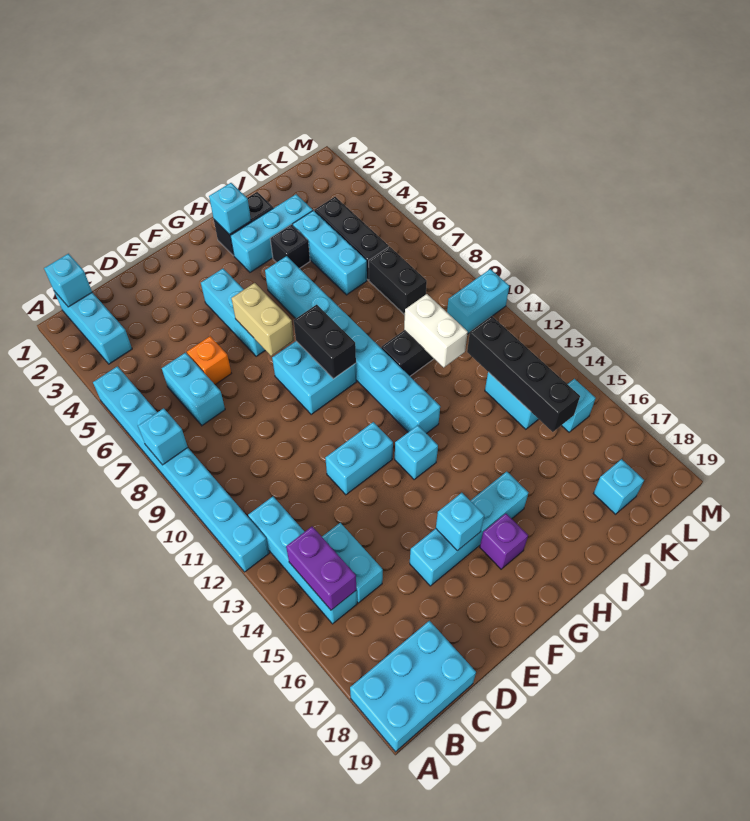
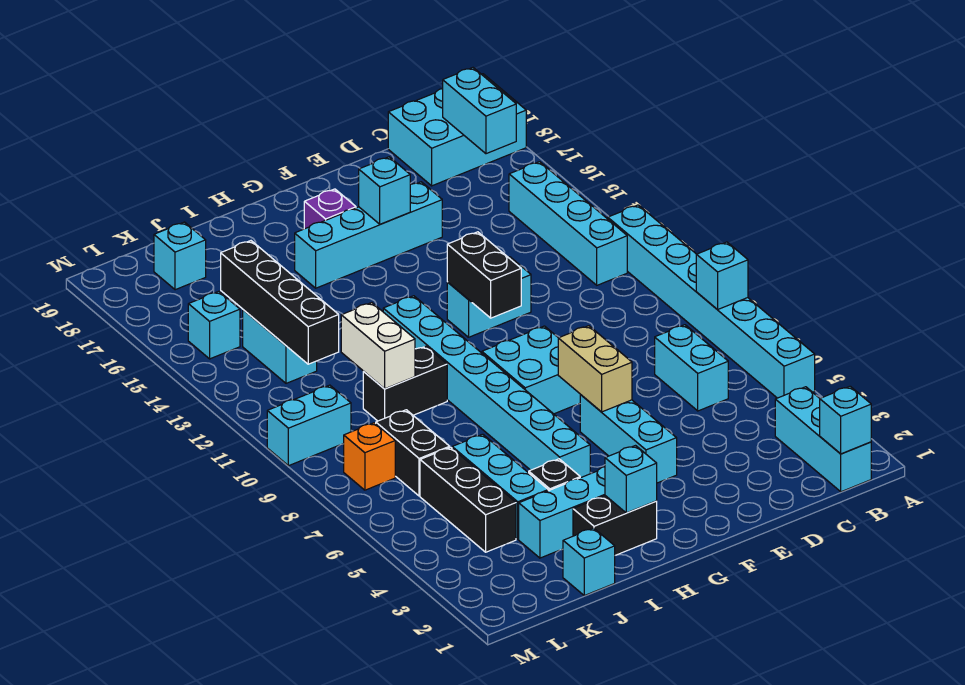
purple brick B14:B15 level 2 -> none
cyan brick C14:C15 level 1 -> cyan brick B17:B18 level 2
orange brick D6 level 1 -> orange brick L8 level 1
black brick G8:G9 level 2 -> black brick F11:F12 level 2
cyan brick G13 level 1 -> cyan brick J1 level 1

